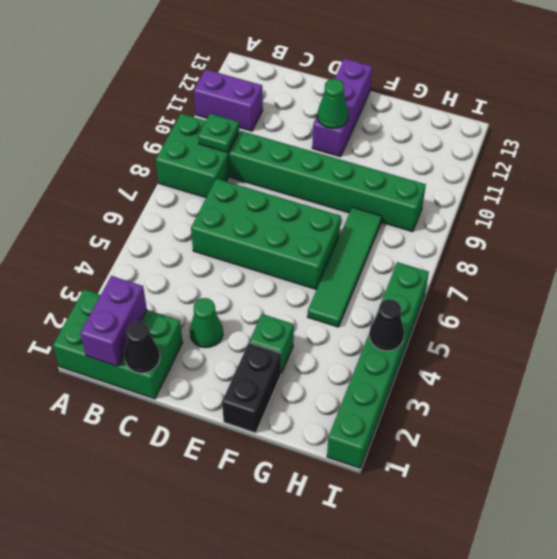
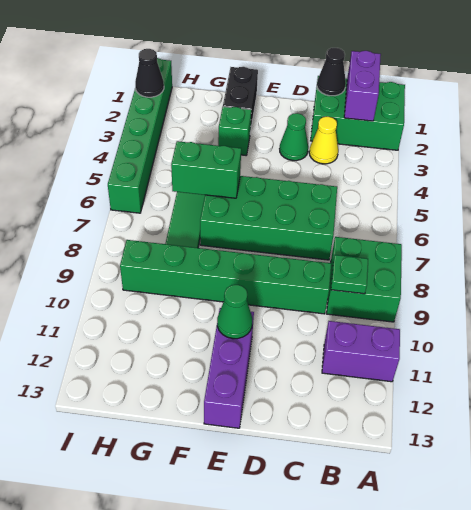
none -> yellow cone C3 level 1
none -> green brick F6:G6 level 2
black cone I4 level 2 -> black cone I2 level 2

